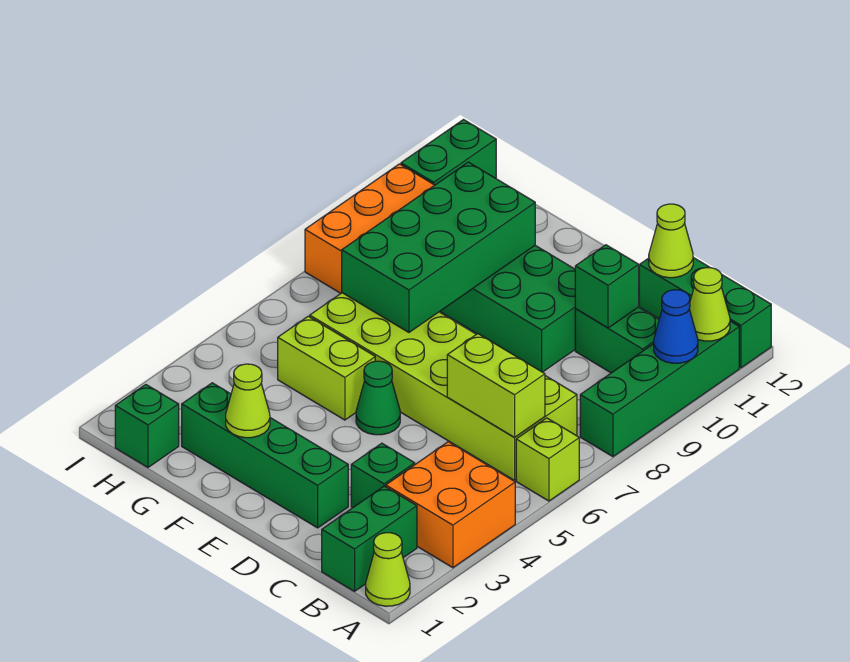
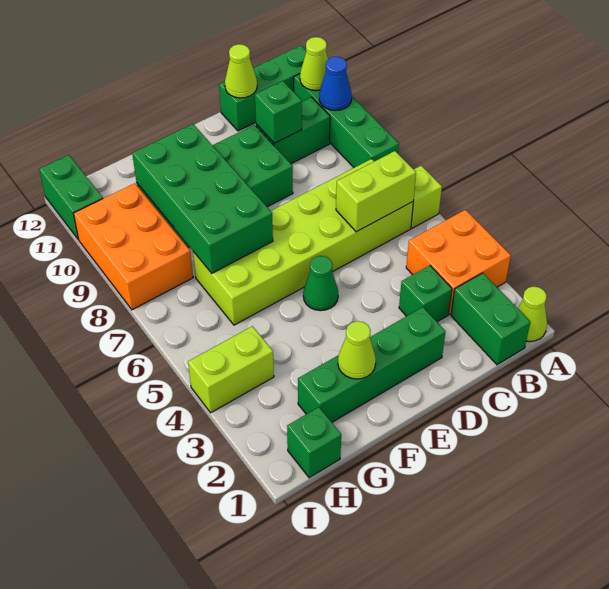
lime brick F5:G5 level 1 -> lime brick H4:I4 level 1

